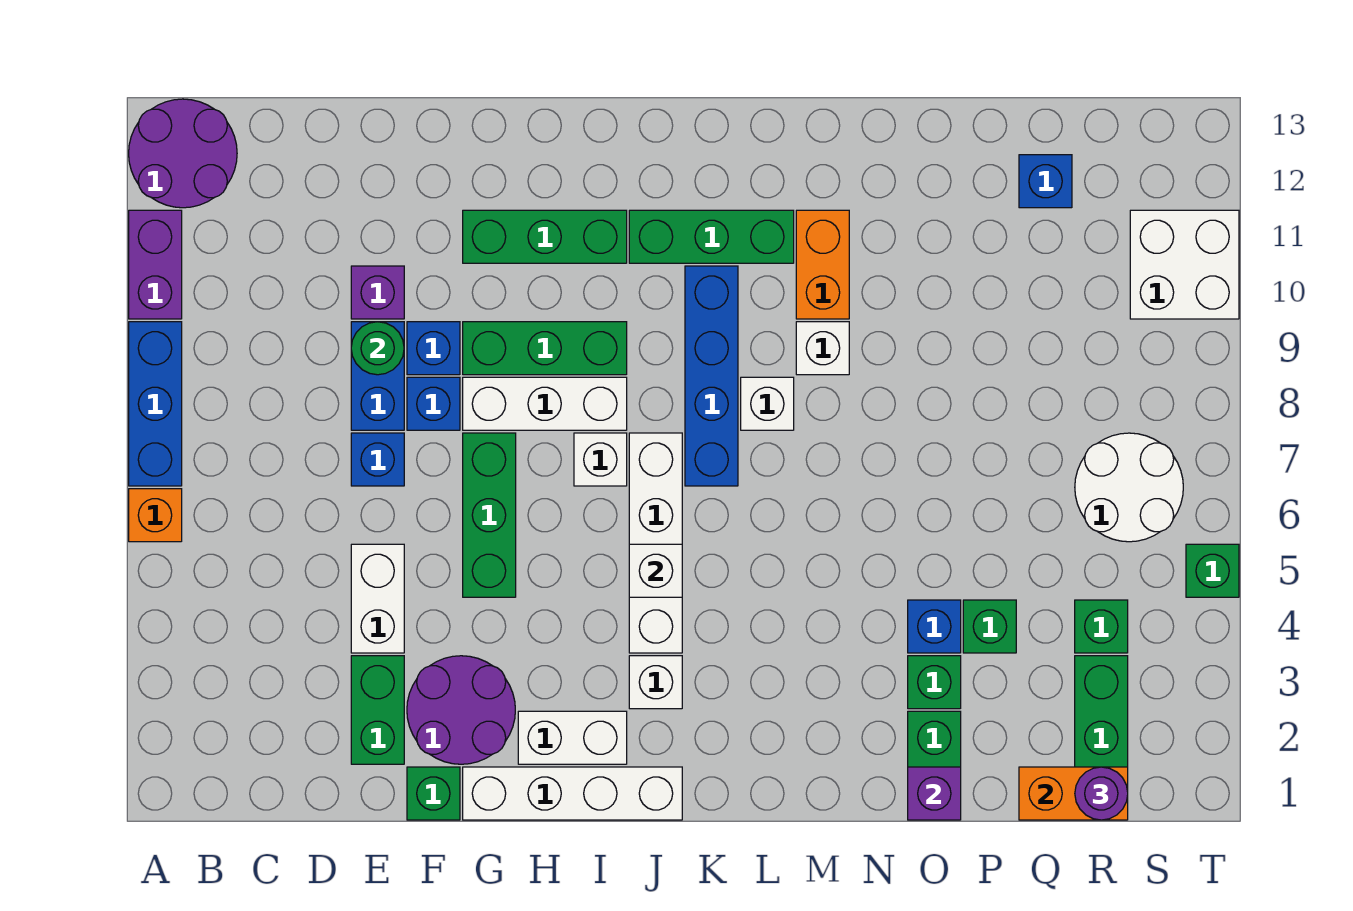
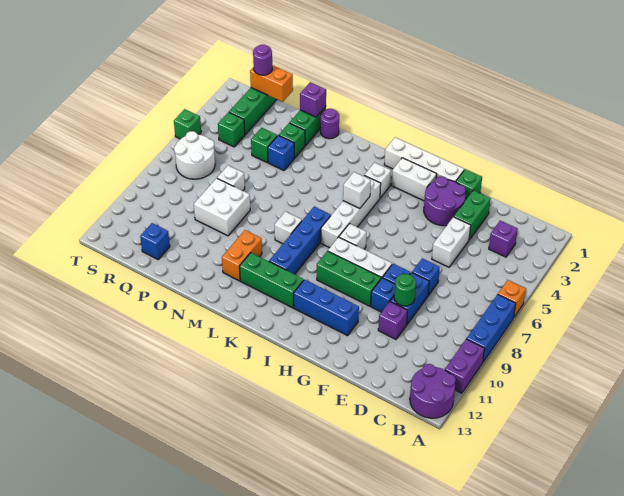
none -> purple brick C3 level 1
green brick G5:G7 level 1 -> none
green brick G11:I11 level 1 -> blue brick G11:I11 level 1
white brick M9 level 1 -> white brick P7 level 1
none -> purple round brick N1 level 1
white brick S10:T11 level 1 -> white brick O8:P9 level 1

